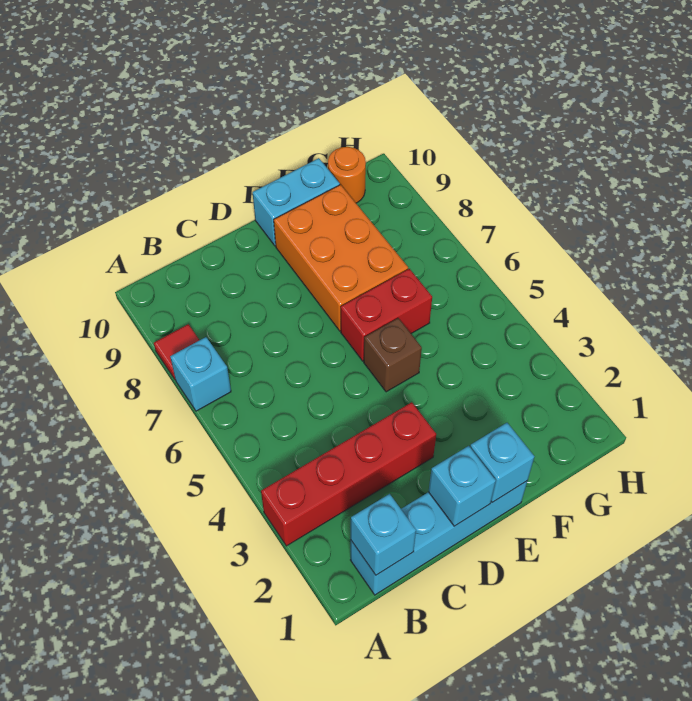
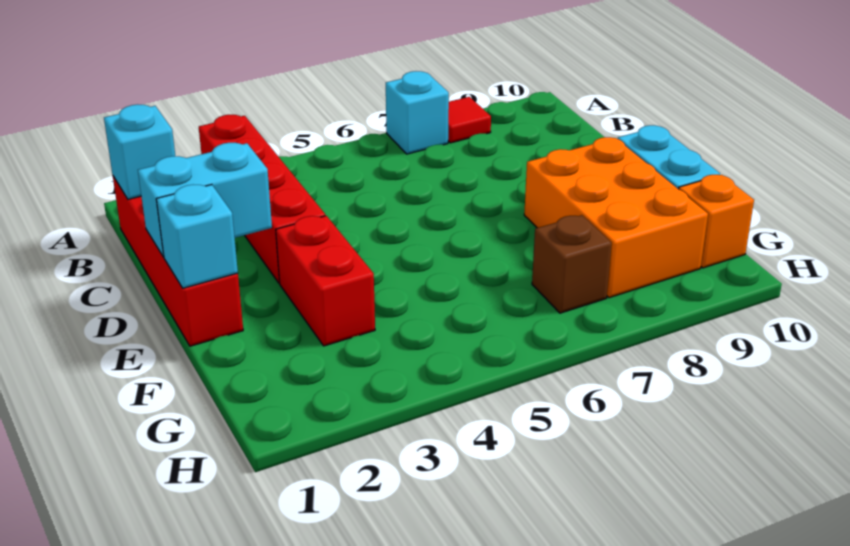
cyan brick B1:E1 level 1 -> red brick B1:E1 level 1
cyan brick D1 level 2 -> cyan brick D1:D2 level 2
brown brick E5 level 1 -> brown brick G7 level 1
red brick E6:F6 level 1 -> red brick E3:F3 level 1
orange brick E7:F9 level 1 -> orange brick E8:G9 level 1
orange round brick G10 level 1 -> orange brick G10 level 1

